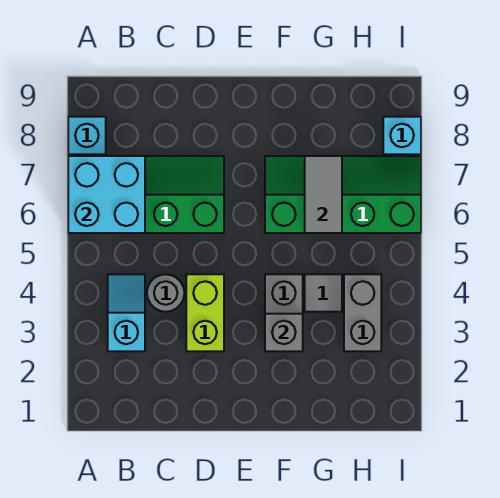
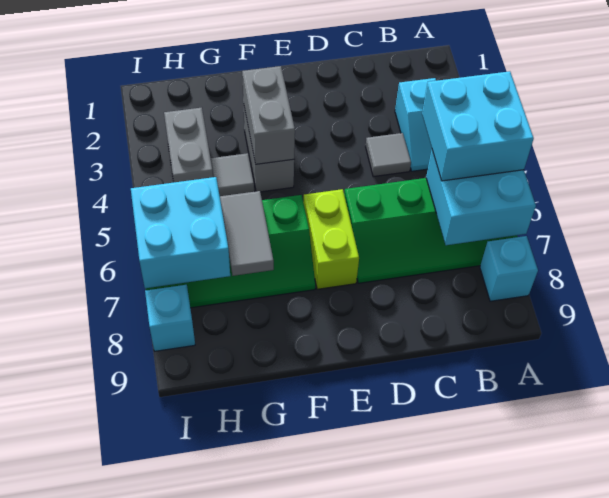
none -> cyan brick A5:B6 level 3
grey round brick C4 level 1 -> grey tile C4 level 1
lime brick D3:D4 level 1 -> lime brick E6:E7 level 1
grey brick F3 level 2 -> grey brick F3:F4 level 2
none -> cyan brick H6:I7 level 2

